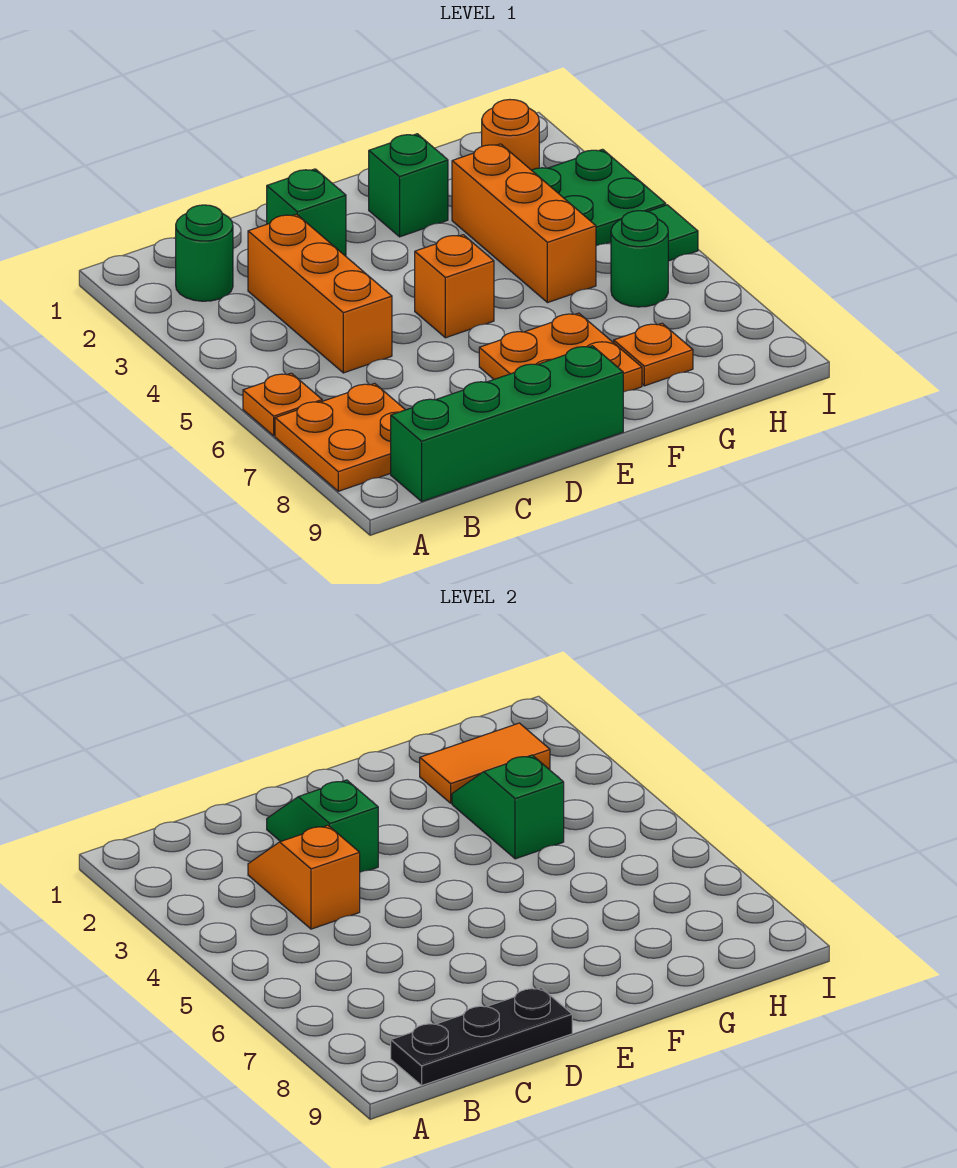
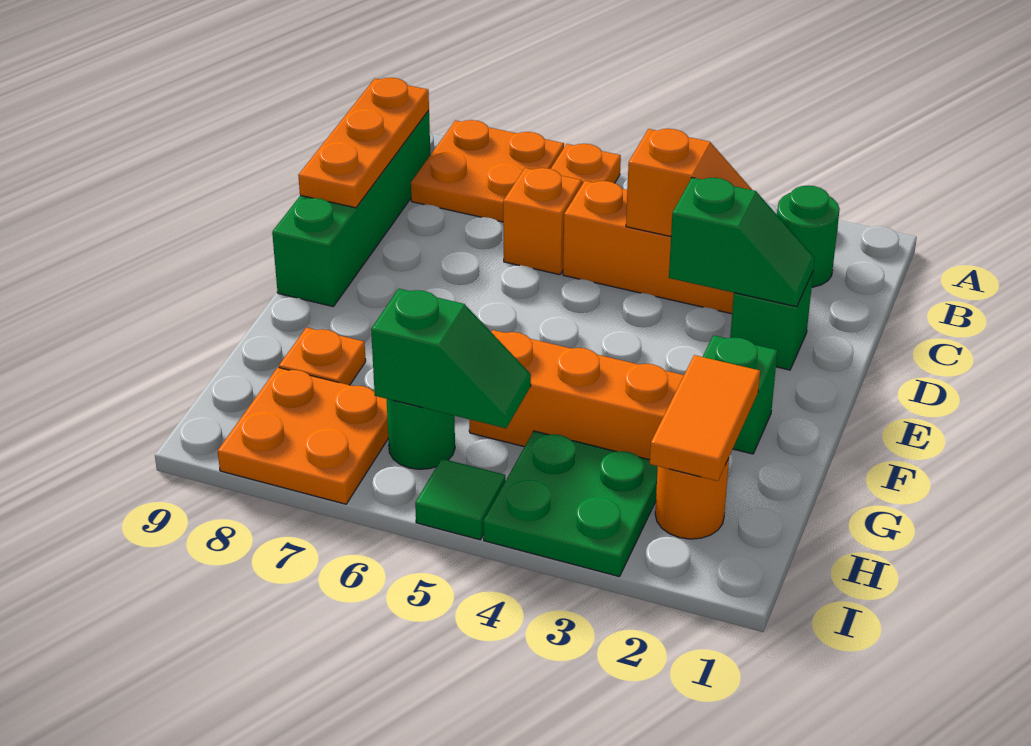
black plate B9:D9 level 2 -> orange plate B9:D9 level 2
orange brick E5 level 1 -> orange brick C6 level 1
orange plate E7:F8 level 1 -> orange plate H7:I8 level 1
green slope G3:G4 level 2 top 4 -> green slope H5:H6 level 2 top 6

